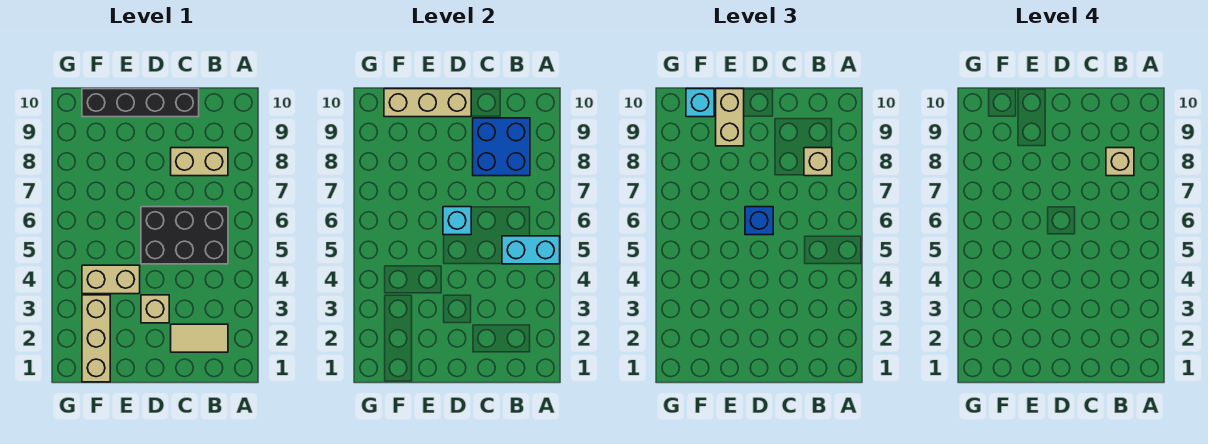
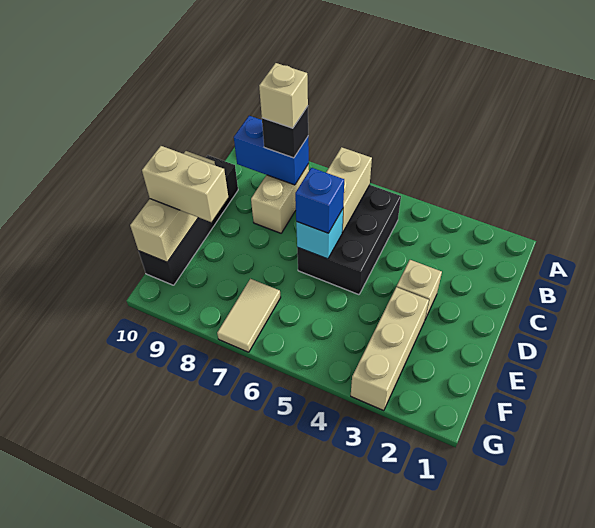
cyan brick A5:B5 level 2 -> none
tan tile B2:C2 level 1 -> tan tile F7:G7 level 1
blue brick B8:C9 level 2 -> blue brick B8:B9 level 2
tan brick B8 level 3 -> black brick B8 level 3
tan brick E4:F4 level 1 -> tan brick B6:C6 level 2
tan brick F1:F3 level 1 -> tan brick E3:G3 level 1
cyan brick F10 level 3 -> none

